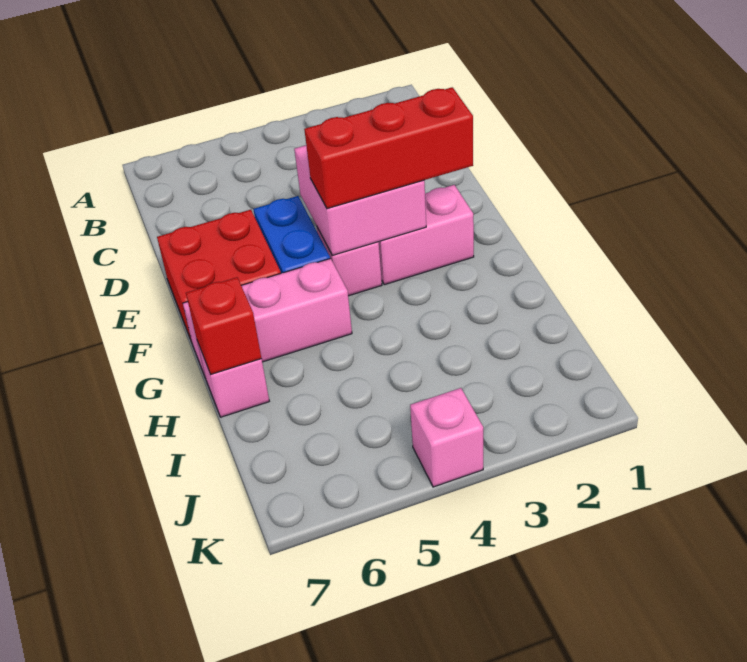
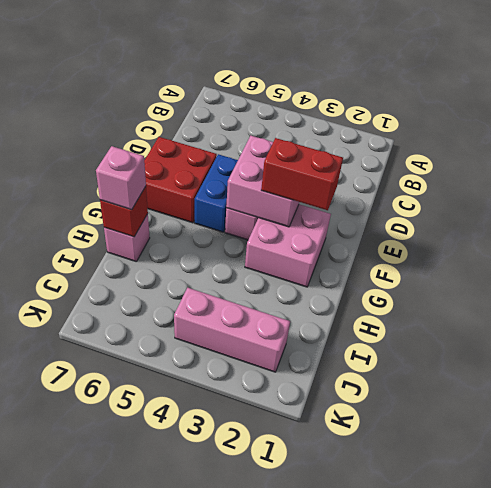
pink brick F2:F3 level 1 -> pink brick F2:G3 level 1
red brick F2:F4 level 3 -> red brick F2:F3 level 3
pink brick G5:G7 level 1 -> pink brick J2:J4 level 1
pink brick K4 level 1 -> pink brick H7 level 3

